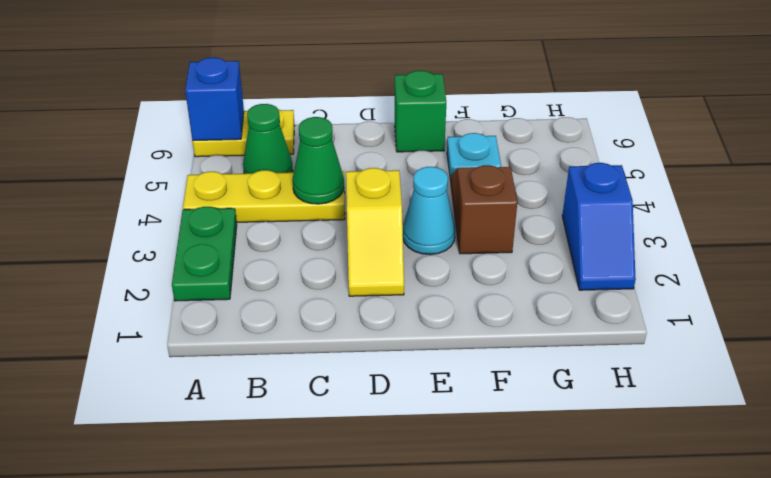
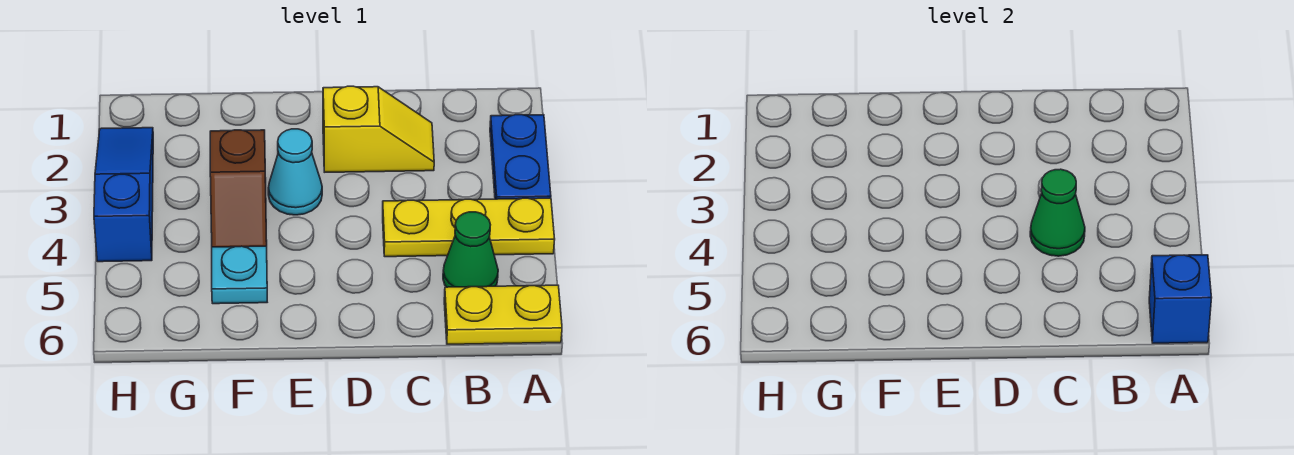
green plate A2:A3 level 1 -> blue plate A2:A3 level 1
yellow slope D2:D3 level 1 top 3 -> yellow slope C2:D2 level 1 top D
green brick E6 level 1 -> none
blue slope H2:H3 level 1 top 3 -> blue slope H2:H4 level 1 top 4

